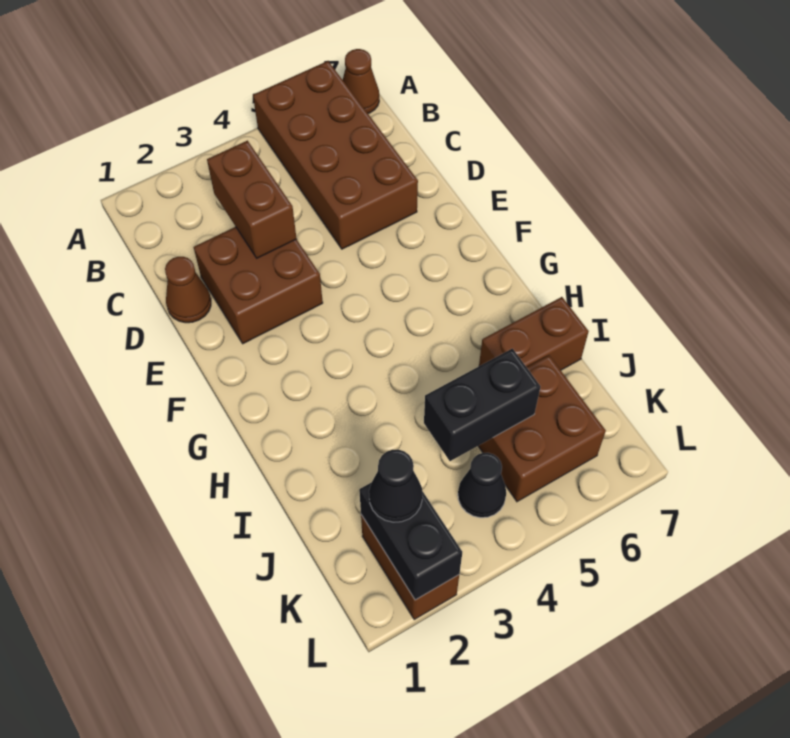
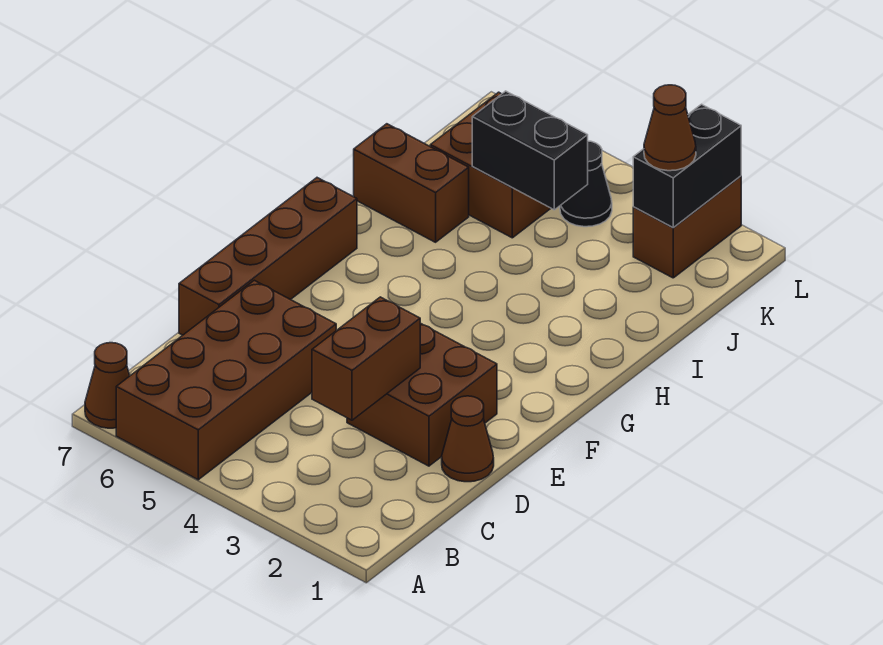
none -> brown brick D7:G7 level 1
black cone K2 level 3 -> brown cone K2 level 3

